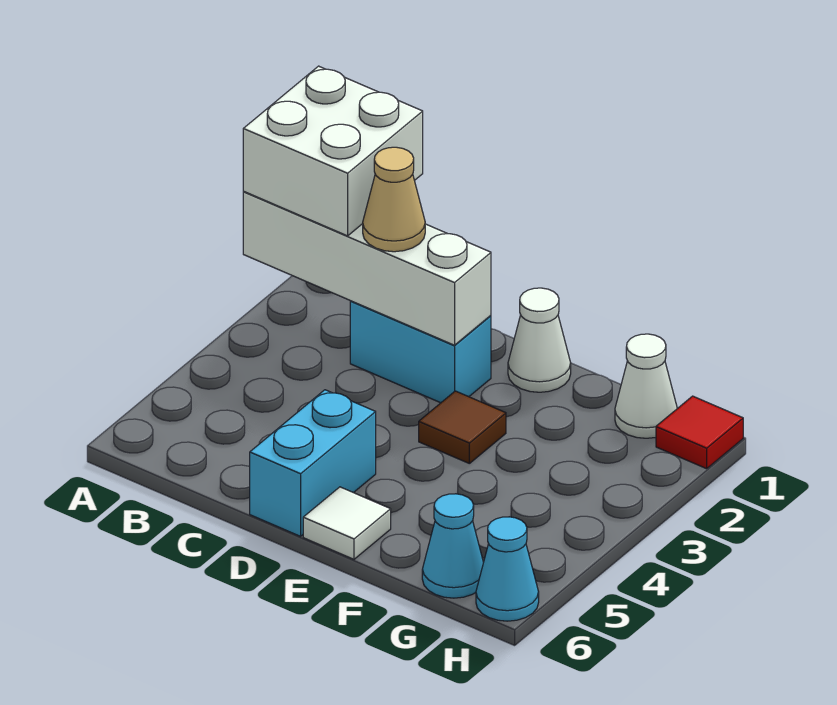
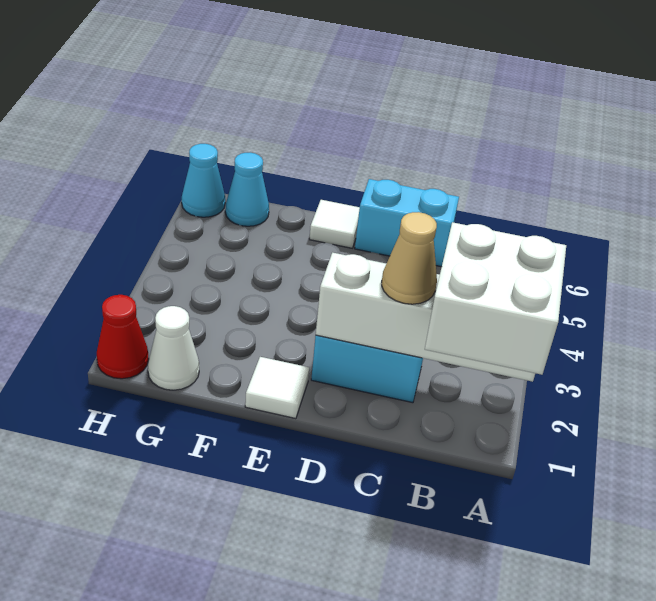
cyan brick D5:D6 level 1 -> cyan brick C6:D6 level 1
white cone E1 level 1 -> white tile E1 level 1
brown tile E3 level 1 -> none
red tile H1 level 1 -> red cone H1 level 1

